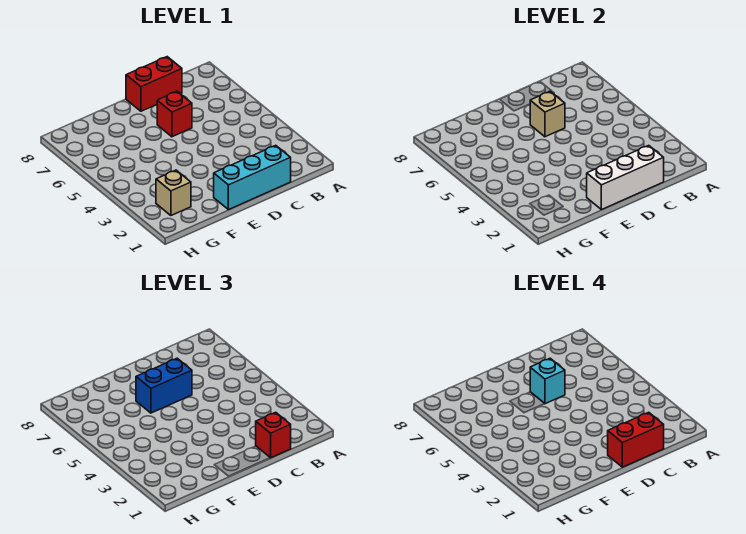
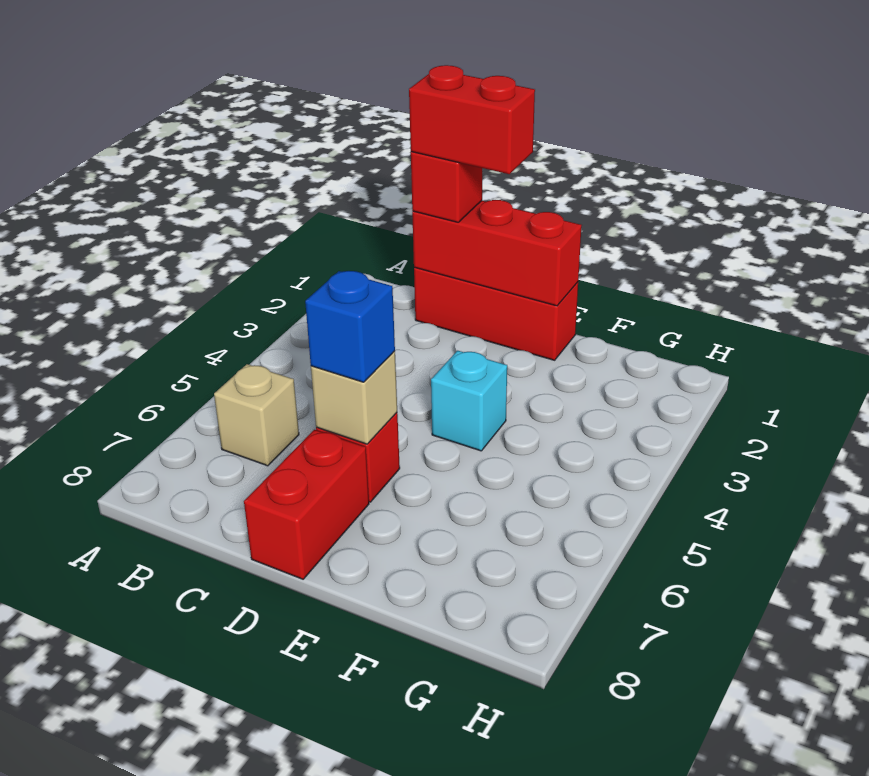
cyan brick C1:E1 level 1 -> red brick C1:E1 level 1
white brick C1:E1 level 2 -> red brick C1:E1 level 2
red brick C8:D8 level 1 -> red brick D7:D8 level 1
blue brick D6:E6 level 3 -> blue brick D6 level 3
cyan brick D6 level 4 -> cyan brick E4 level 1
tan brick G2 level 1 -> tan brick B6 level 1

